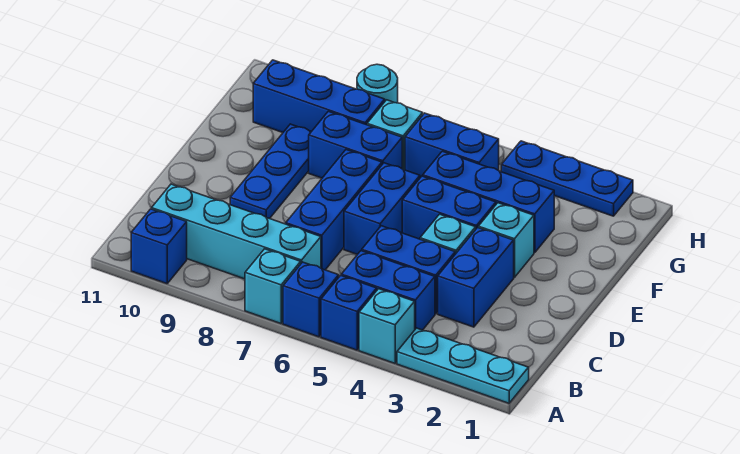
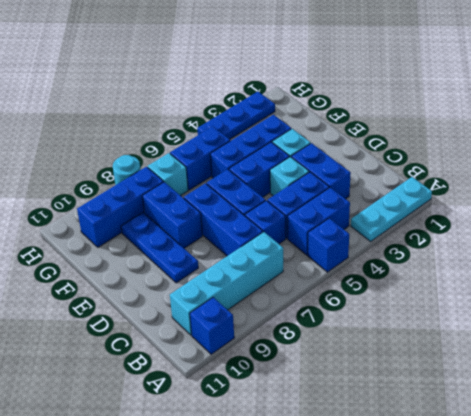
cyan brick A4 level 1 -> none
blue brick A6 level 1 -> blue brick C6 level 1
cyan brick A7 level 1 -> none
blue brick F7:F8 level 1 -> blue brick E8:F8 level 1

